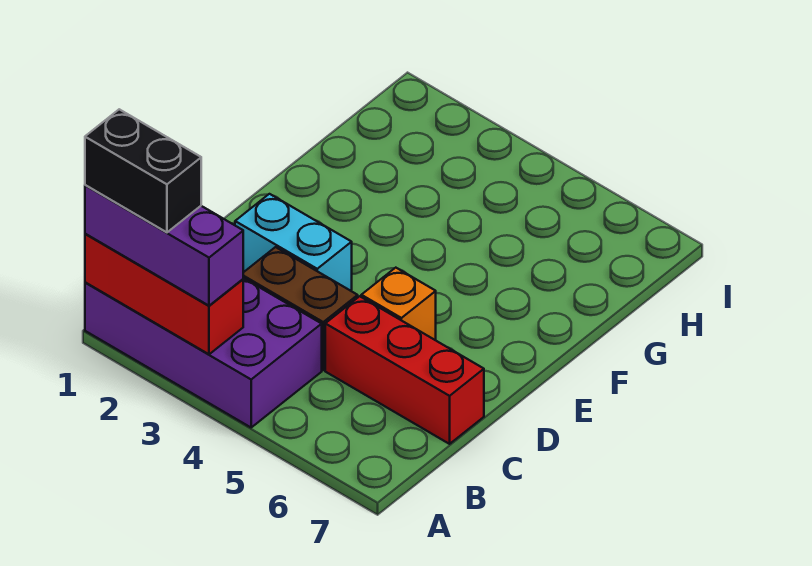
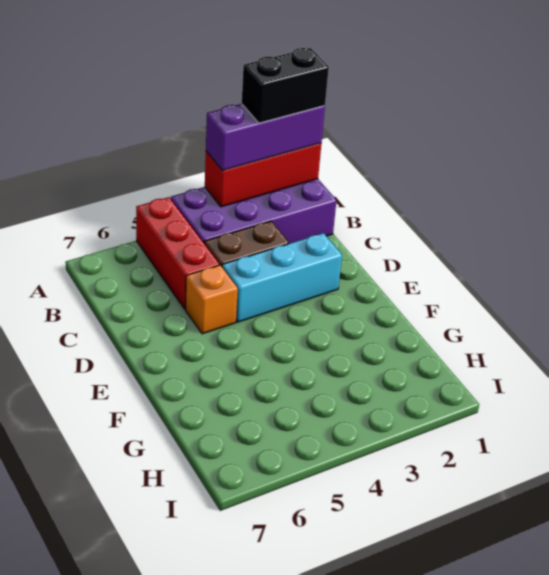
red brick C5:C7 level 1 -> red brick A5:C5 level 1
cyan brick D2:D3 level 1 -> cyan brick D2:D4 level 1

